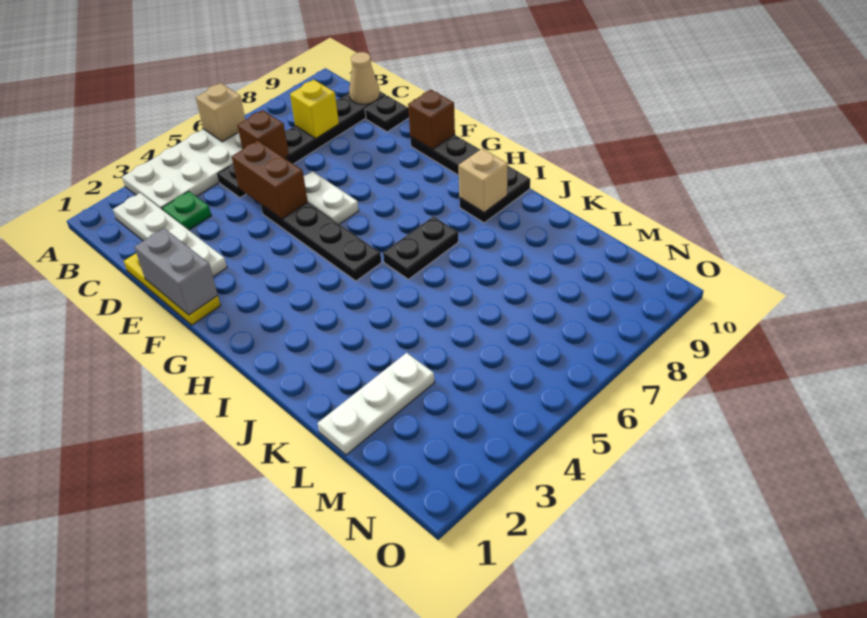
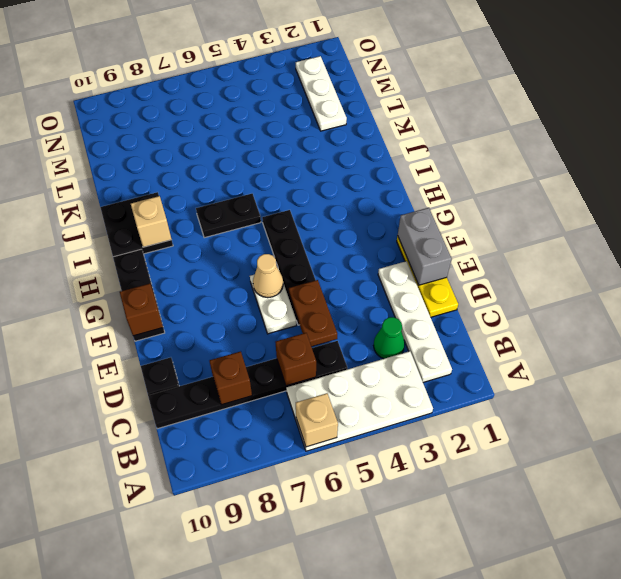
green plate C3 level 1 -> green cone C3 level 1
yellow brick C8 level 2 -> brown brick C8 level 2
tan cone C10 level 2 -> tan cone F6 level 2
brown brick D5:E5 level 2 -> brown plate D5:E5 level 2
black plate I9:I10 level 1 -> black plate I9:J10 level 1
white plate L1:L3 level 1 -> white plate L2:N2 level 1

